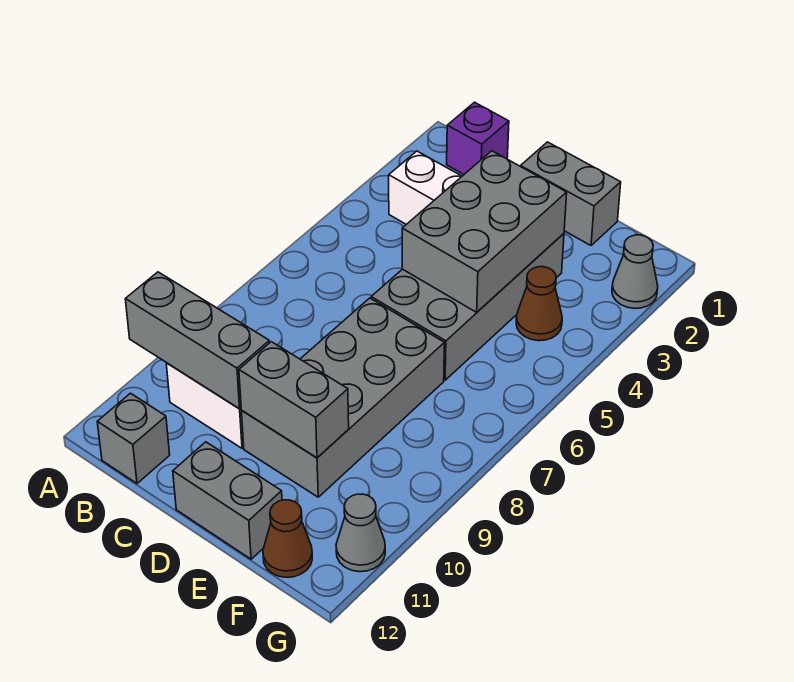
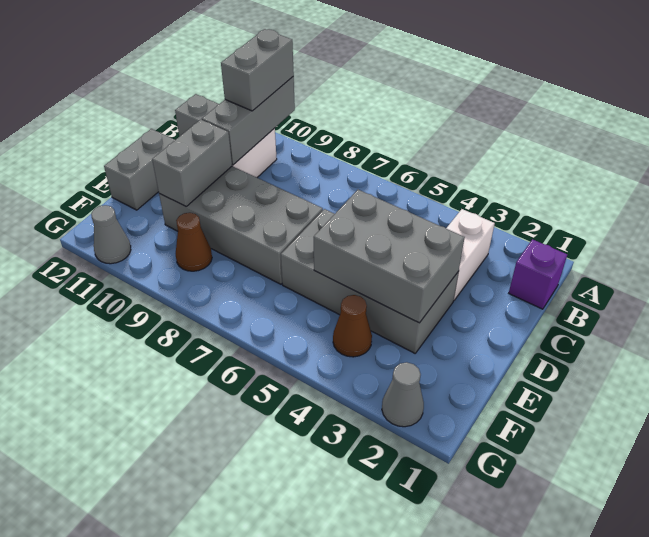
grey brick D1:E1 level 1 -> grey brick A10:B10 level 3
brown cone F12 level 1 -> brown cone F9 level 1

